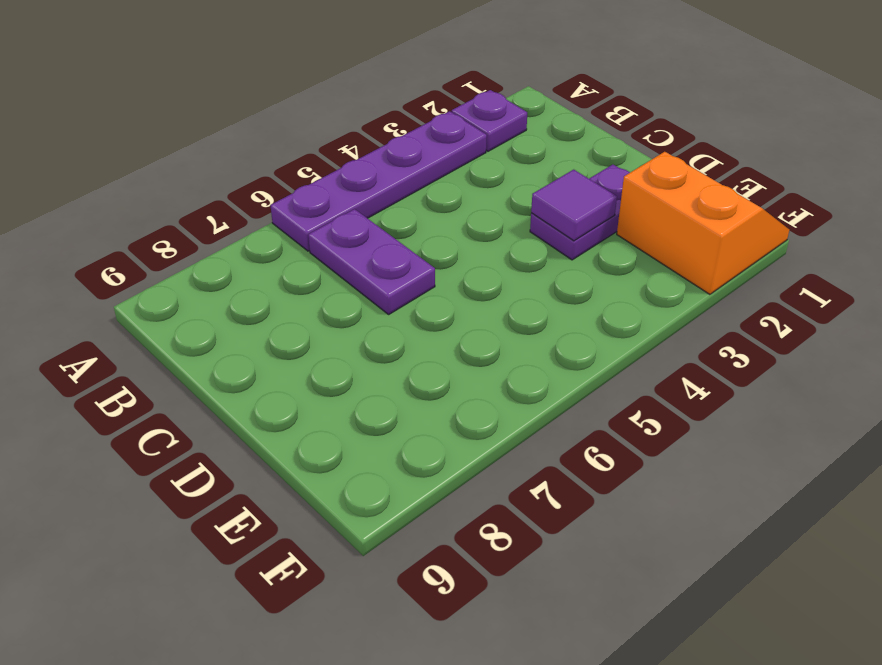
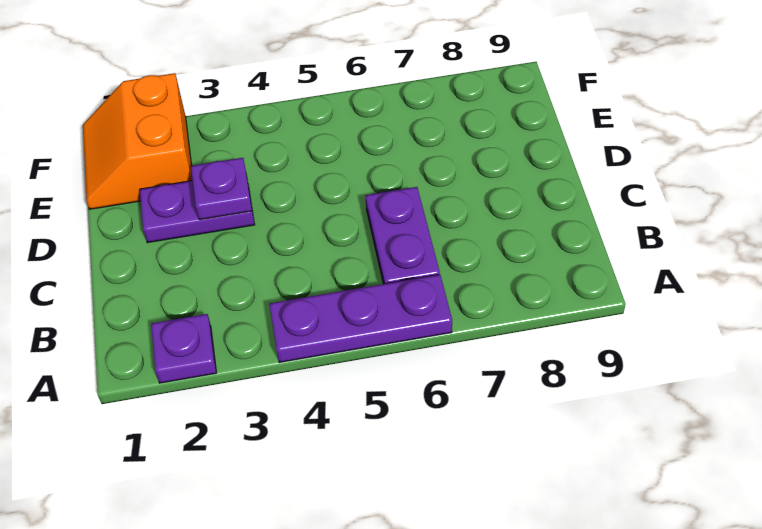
purple plate A3:A6 level 1 -> purple plate A4:A6 level 1
purple tile D3 level 2 -> purple plate D3 level 2

